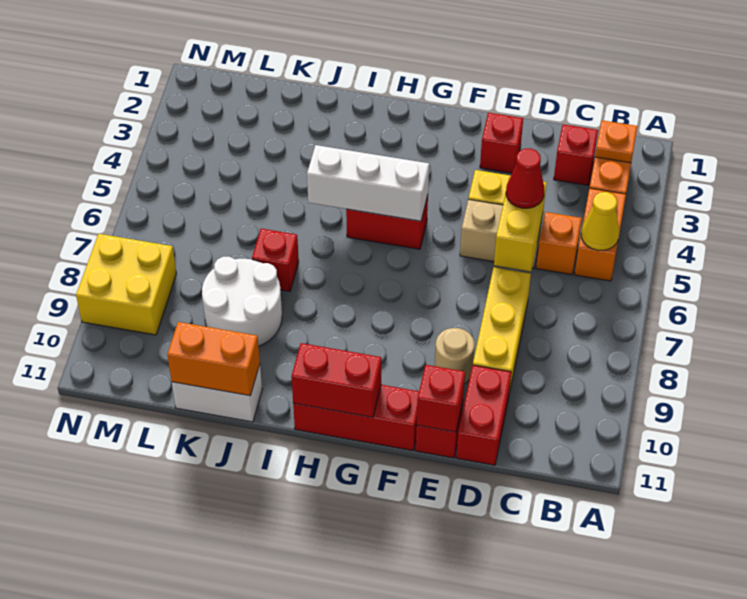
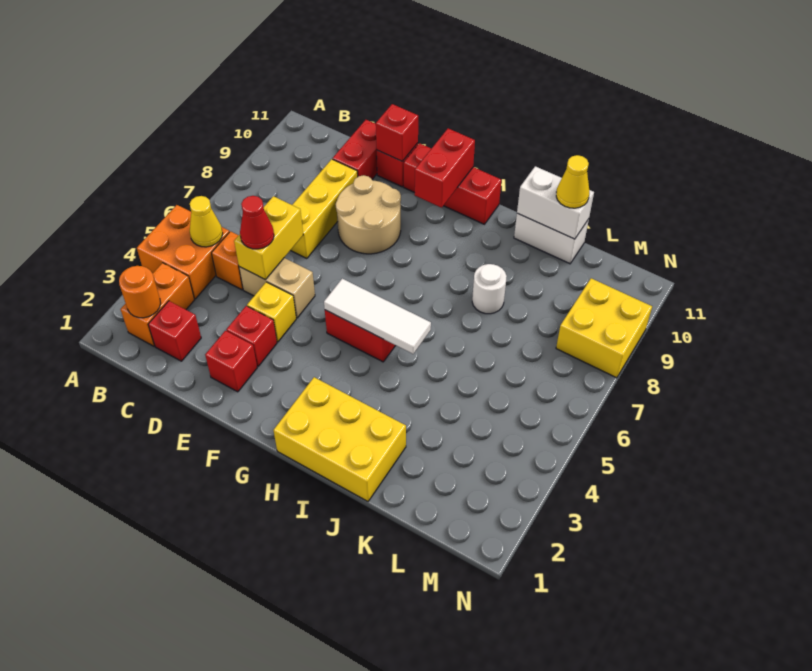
orange plate B2 level 2 -> orange round brick B2 level 2
orange brick B4:B5 level 1 -> orange brick A4:B5 level 1
tan round brick E9 level 1 -> tan round brick E8:F9 level 1
white brick G5:I5 level 2 -> white tile G5:I5 level 2
red brick G11:H11 level 2 -> red brick G10:G11 level 2
none -> yellow brick H1:J2 level 1
red brick J7 level 1 -> red brick E3 level 1
white round brick J8:K9 level 1 -> white round brick J8 level 1
orange brick J11:K11 level 2 -> white brick J11:K11 level 2
none -> yellow cone K11 level 3

